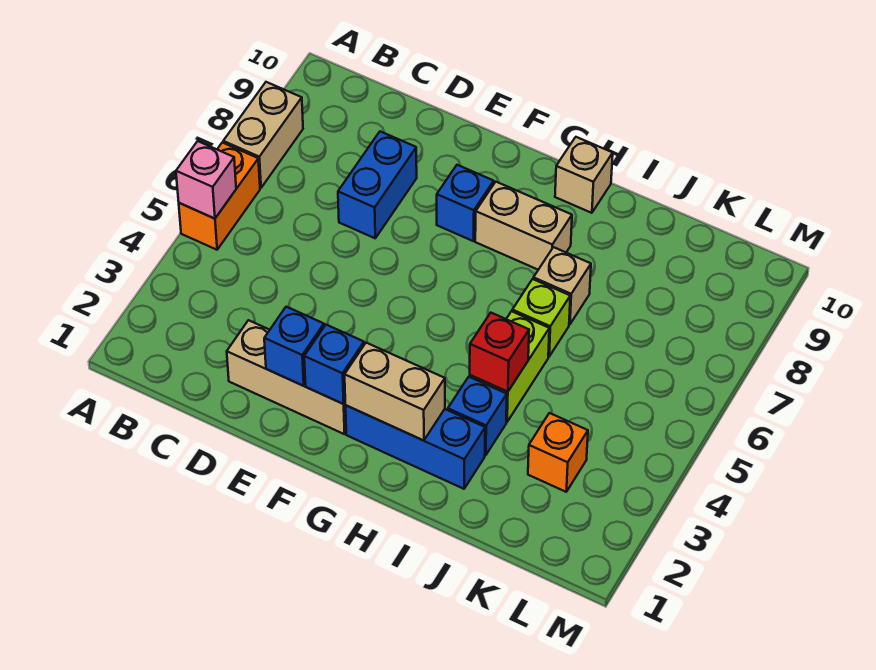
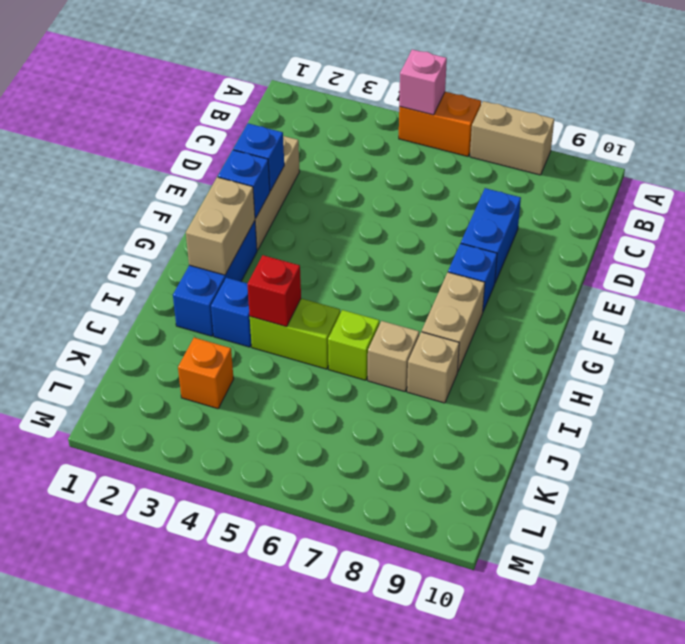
blue brick D7:D8 level 1 -> blue brick D8:E8 level 1
tan brick H10 level 1 -> tan brick I8 level 1

